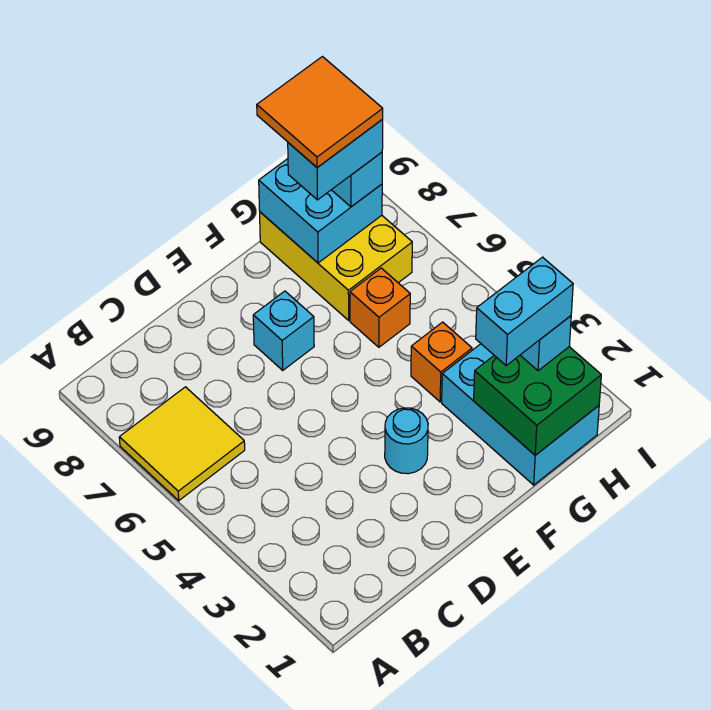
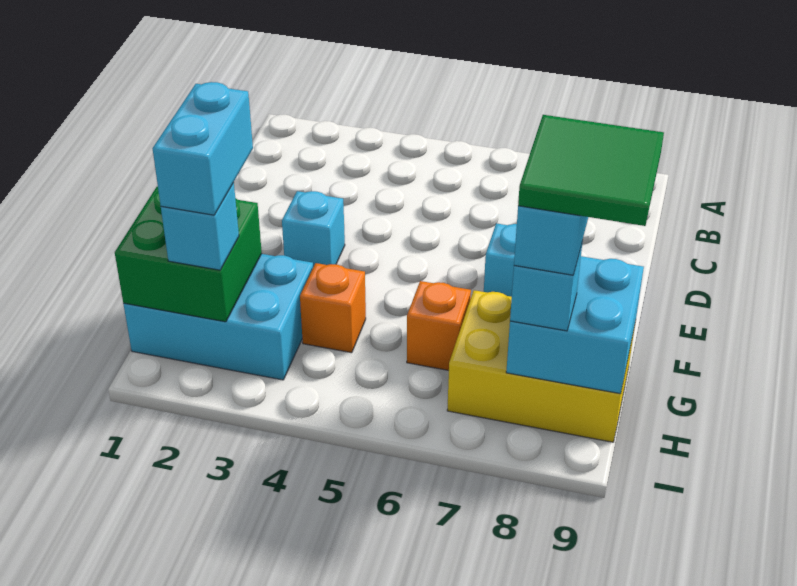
yellow tile A6:B7 level 1 -> none
cyan round brick E3 level 1 -> cyan brick E3 level 1
orange tile G8:H9 level 5 -> green tile G8:H9 level 5

